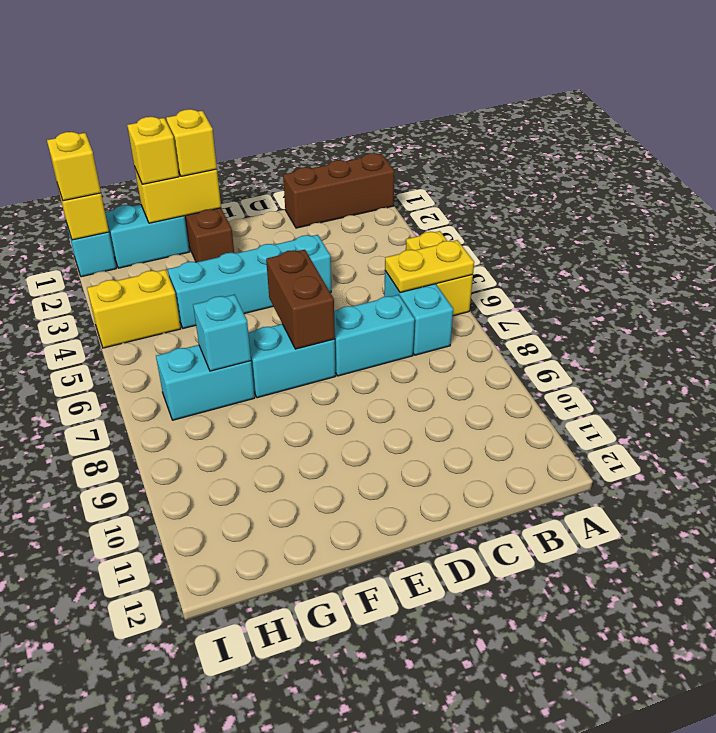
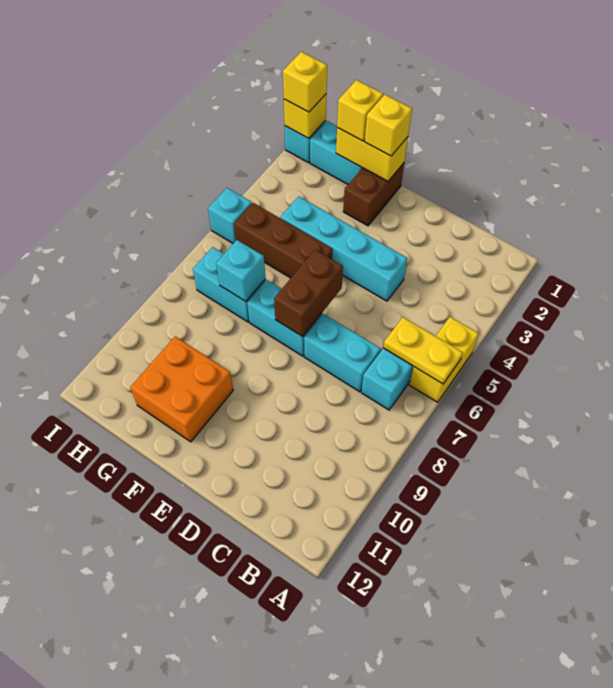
brown brick A1:C1 level 1 -> brown brick F5:H5 level 1
none -> orange brick F10:G11 level 1
yellow brick H4:I4 level 1 -> none
none -> cyan brick I5 level 1

